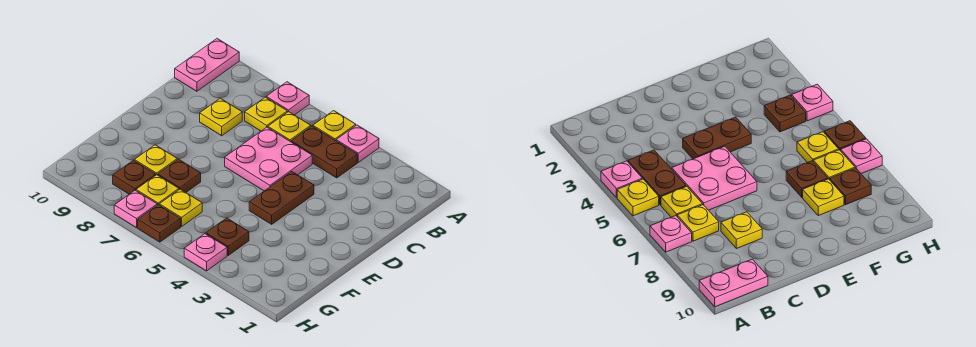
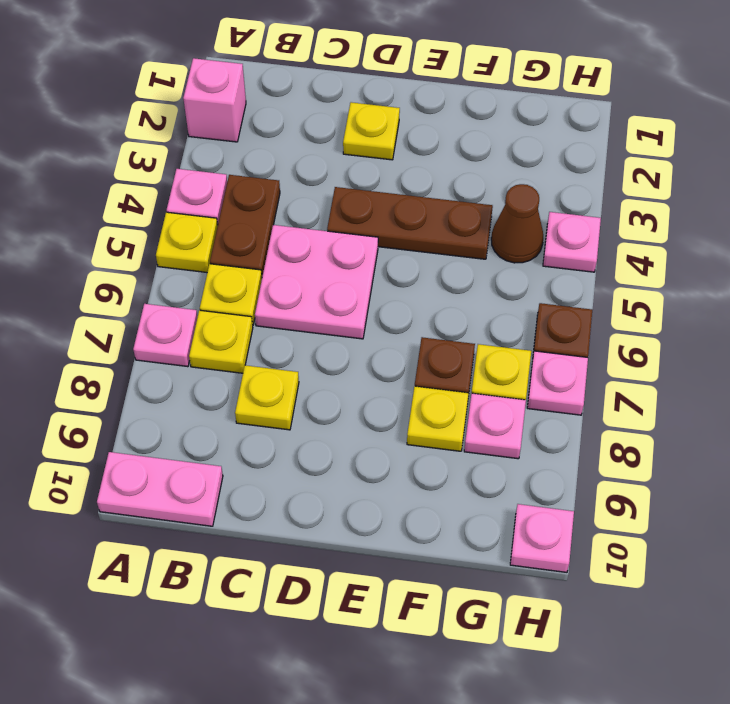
none -> pink brick A2 level 1
brown plate D4:E4 level 1 -> brown plate D4:F4 level 1
brown plate G4 level 1 -> brown cone G4 level 1
yellow plate G6 level 1 -> yellow plate D2 level 1
brown plate G8 level 1 -> pink plate G8 level 1
none -> pink plate H10 level 1

